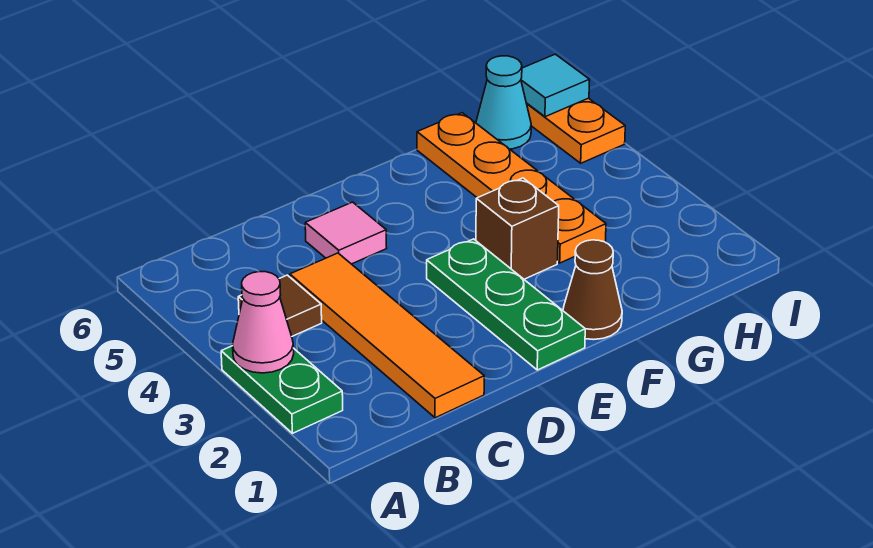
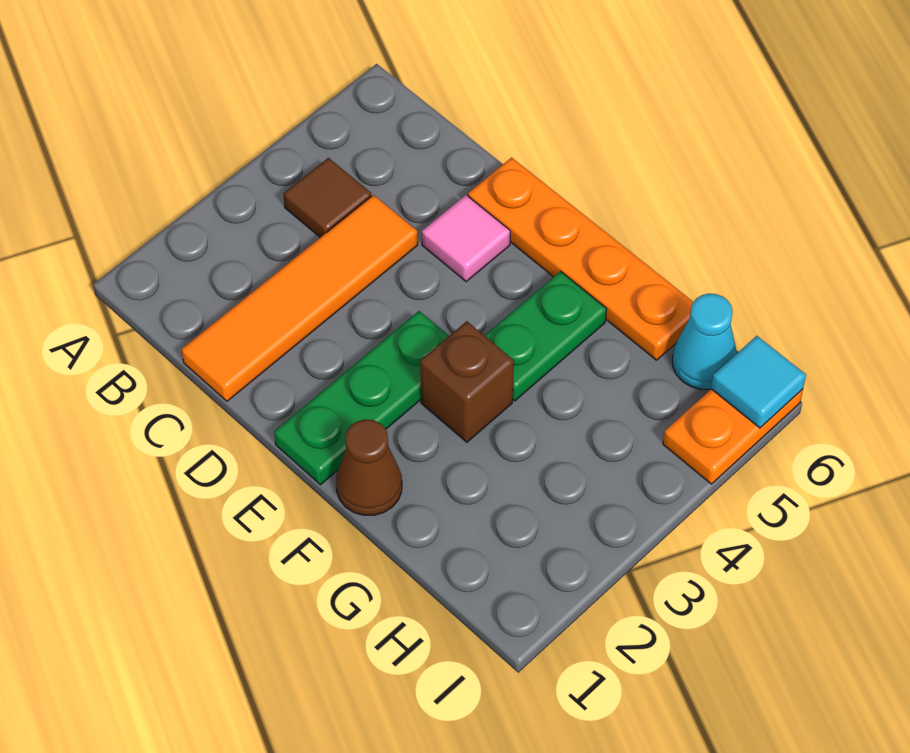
green plate A2:A3 level 1 -> green plate F4:F5 level 1
pink cone A3 level 2 -> none
orange plate G3:G6 level 1 -> orange plate D6:G6 level 1

